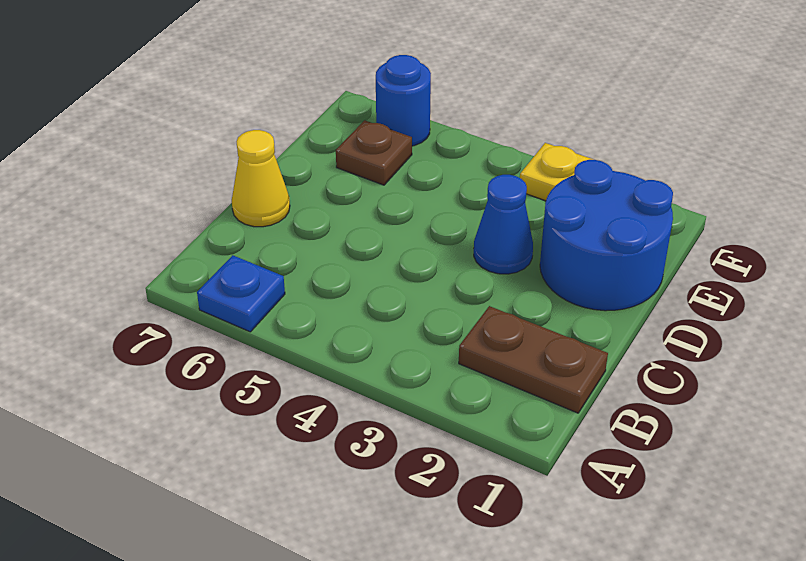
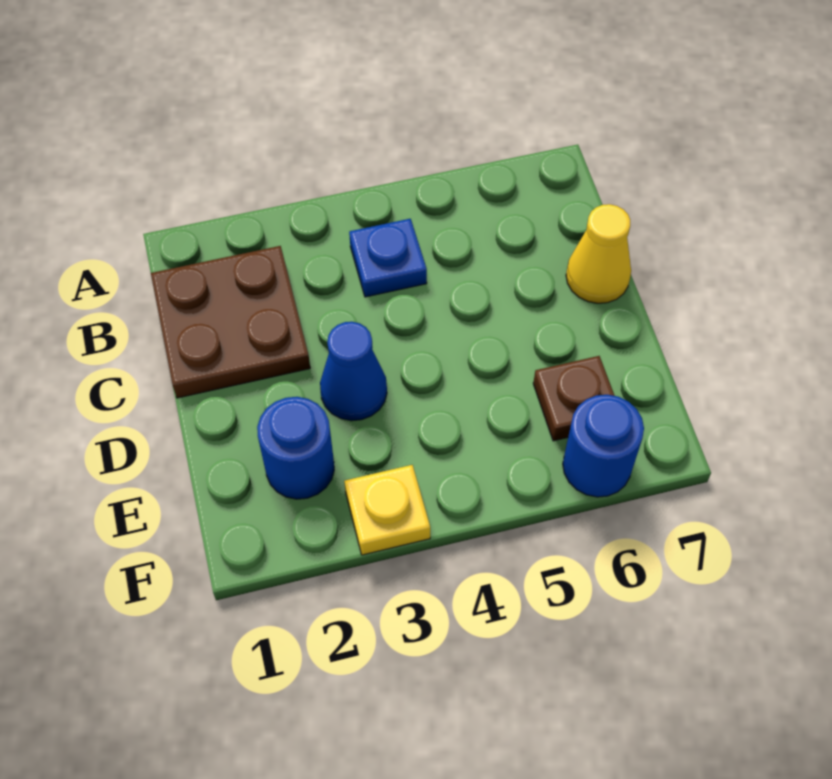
blue plate A6 level 1 -> blue plate B4 level 1
brown plate B1:B2 level 1 -> brown plate B1:C2 level 1
blue round brick D1:E2 level 1 -> blue round brick E2 level 1

